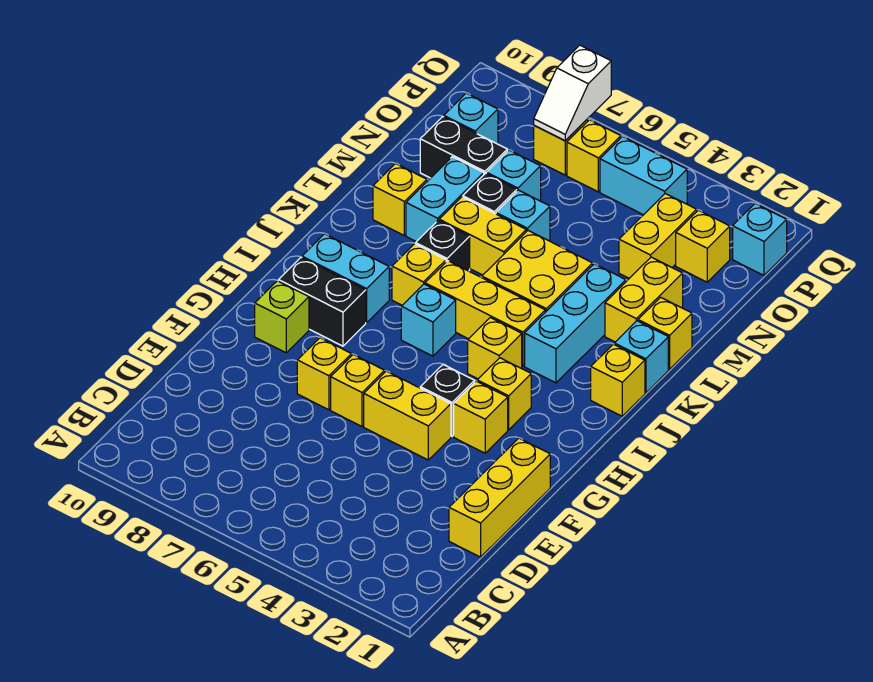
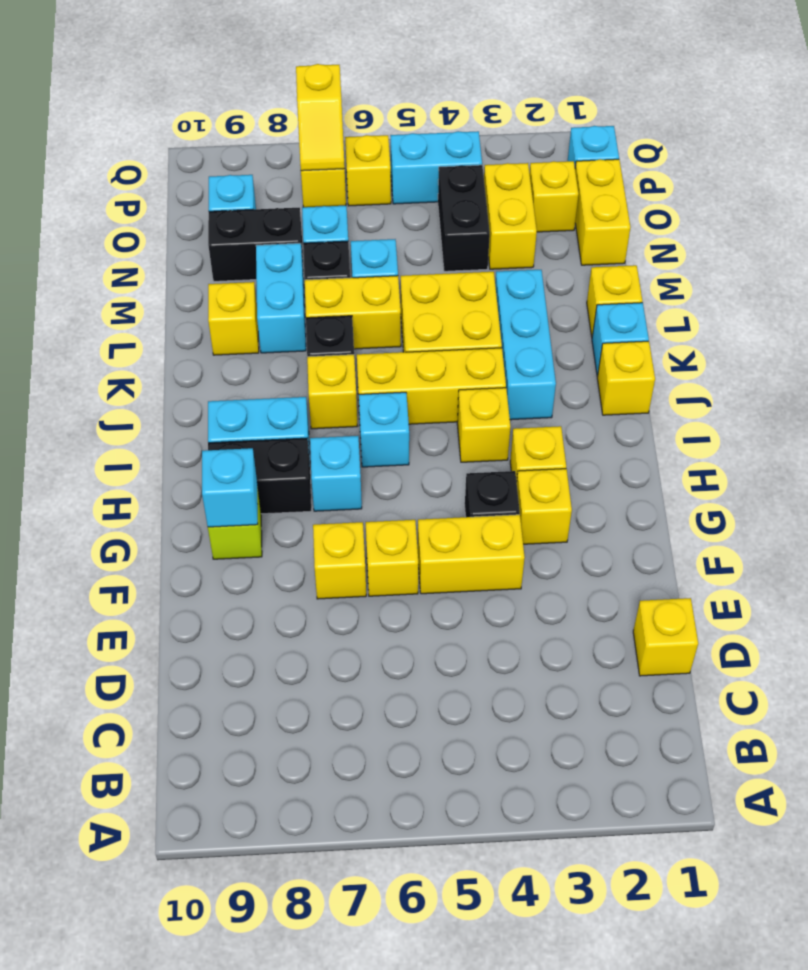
yellow brick D1:F1 level 1 -> yellow brick D1 level 1
none -> cyan brick G9 level 2
none -> cyan brick H7 level 1
yellow brick L2:M2 level 1 -> yellow brick N1:O1 level 1
none -> black brick N4:O4 level 1
white slope P7:Q7 level 2 top Q -> yellow slope P7:Q7 level 2 top Q

